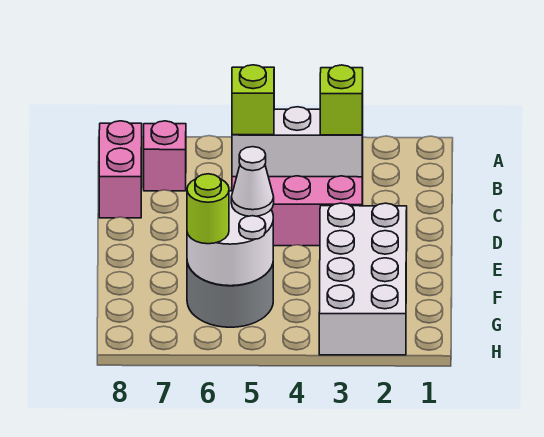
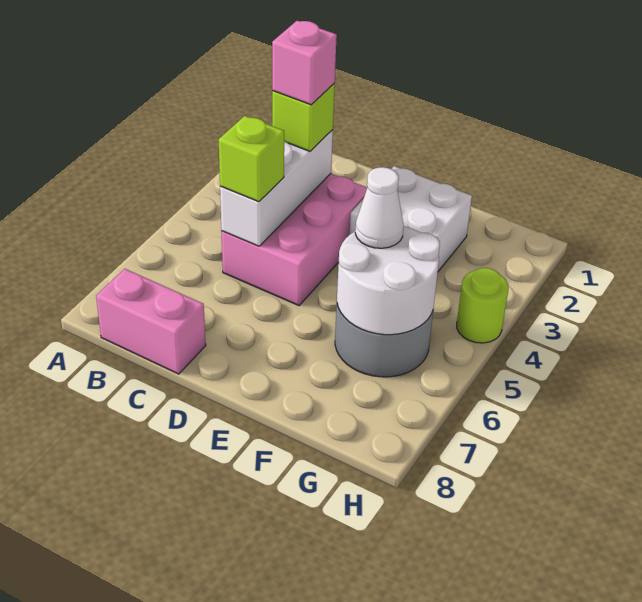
pink brick B7 level 1 -> pink brick C3 level 4
white brick E2:H3 level 1 -> white brick E2:F3 level 1
lime round brick G6 level 3 -> lime round brick H4 level 1

